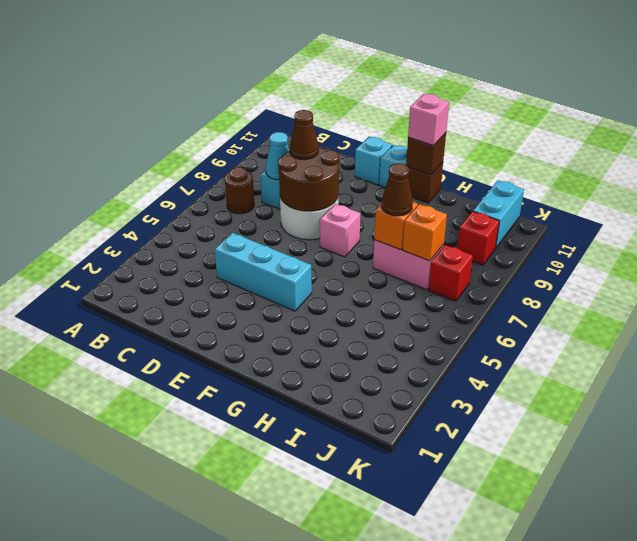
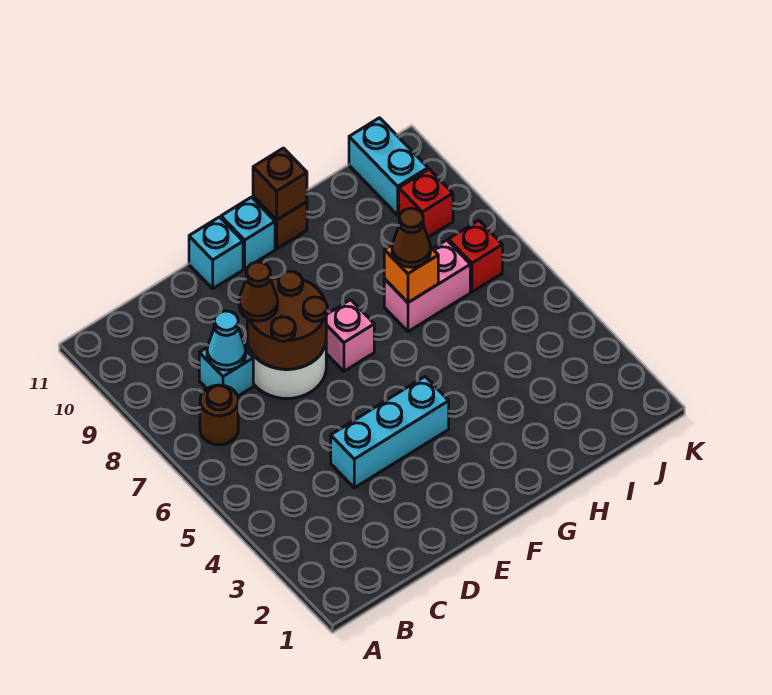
pink brick G11 level 3 -> none
orange brick I7 level 2 -> none

